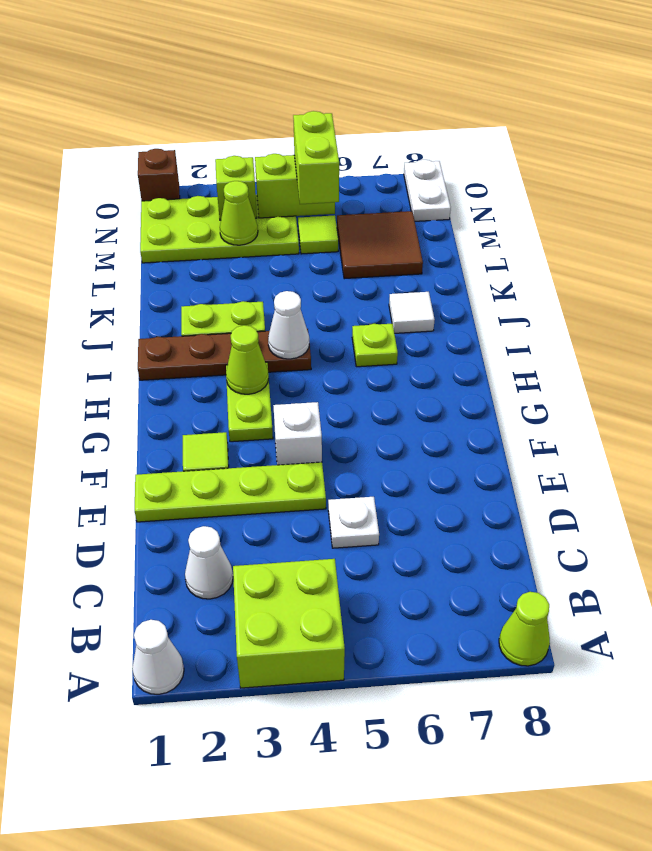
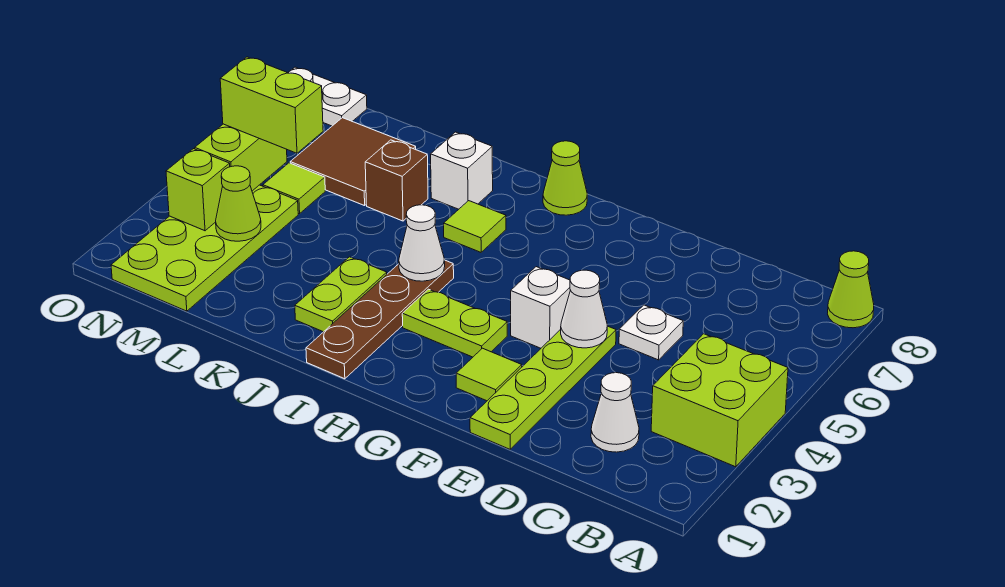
white cone A1 level 1 -> white cone E4 level 2
lime cone H3 level 2 -> lime cone H8 level 1
lime plate I6 level 1 -> lime tile I6 level 1
white tile J7 level 1 -> white brick J7 level 1
brown brick O1 level 1 -> brown brick K6 level 1

